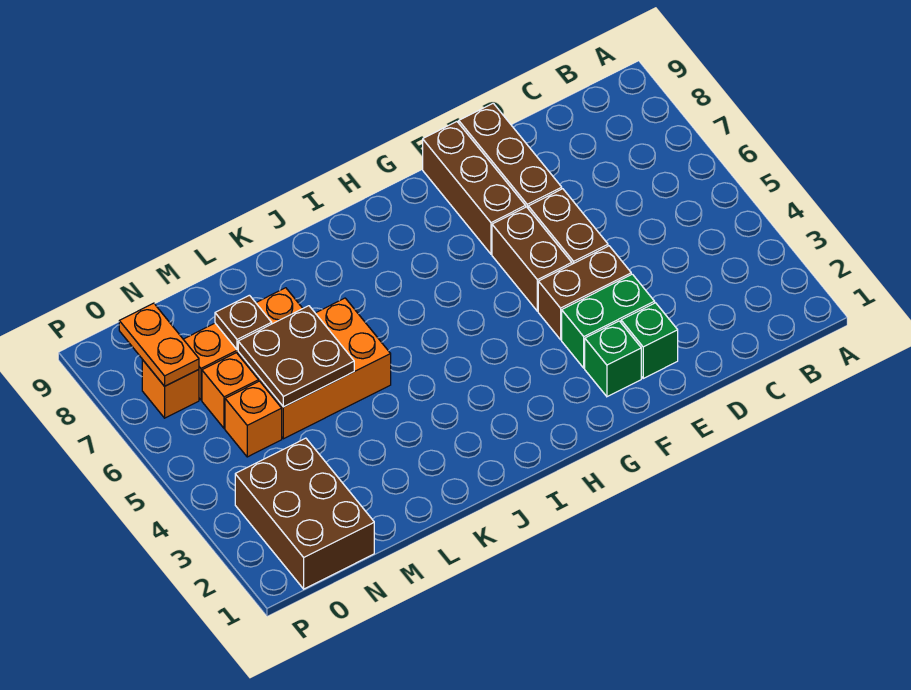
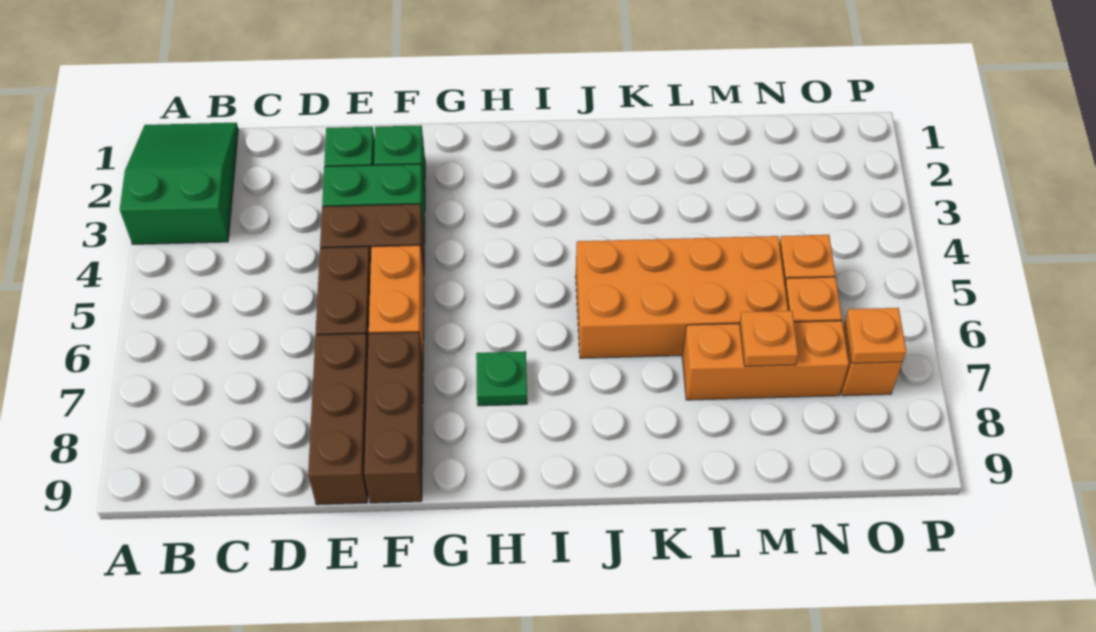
none -> green slope A1:B3 level 1 top 3
brown brick F5:F6 level 1 -> orange brick F5:F6 level 1
none -> green plate H7 level 1
orange brick K5:M6 level 1 -> orange brick J5:M6 level 1
brown plate L5:M6 level 2 -> none
brown plate M7 level 2 -> orange plate M7 level 2
brown brick N1:O3 level 1 -> none
orange plate O7:O8 level 2 -> orange plate O7 level 2

